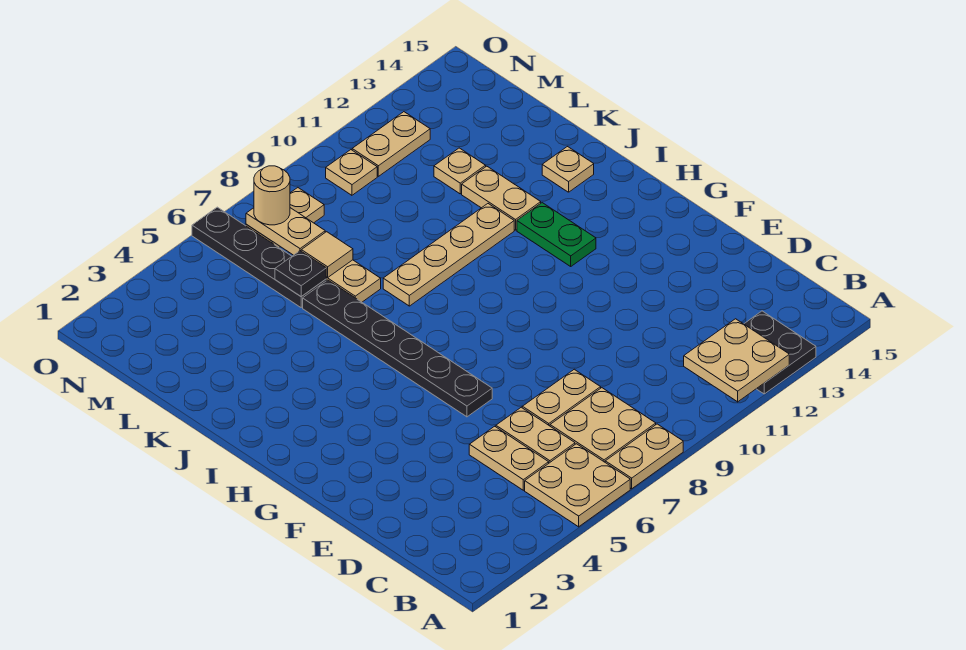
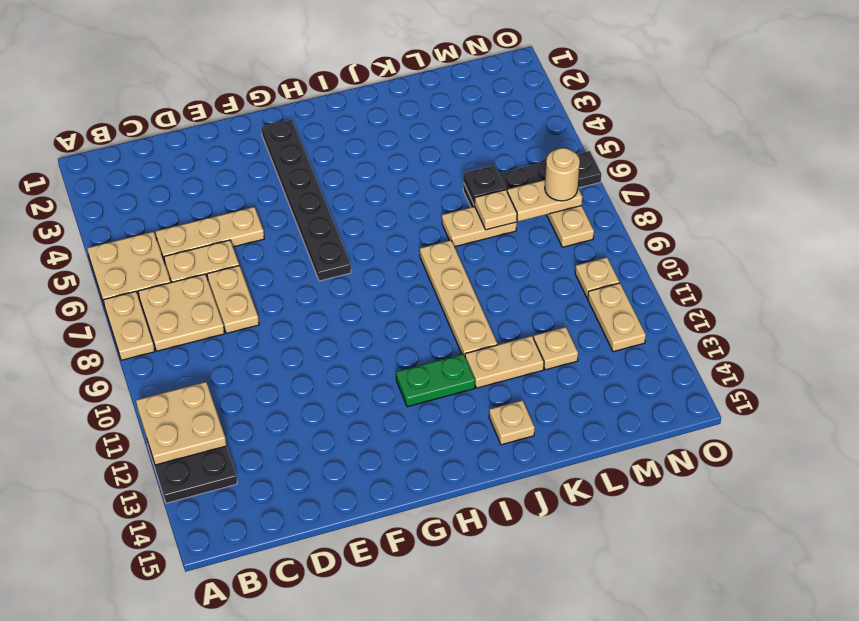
tan plate C5:D5 level 1 -> tan plate C5:E5 level 1
black plate F6:K6 level 1 -> black plate G2:G7 level 1
tan tile L7 level 2 -> tan plate L7 level 2

